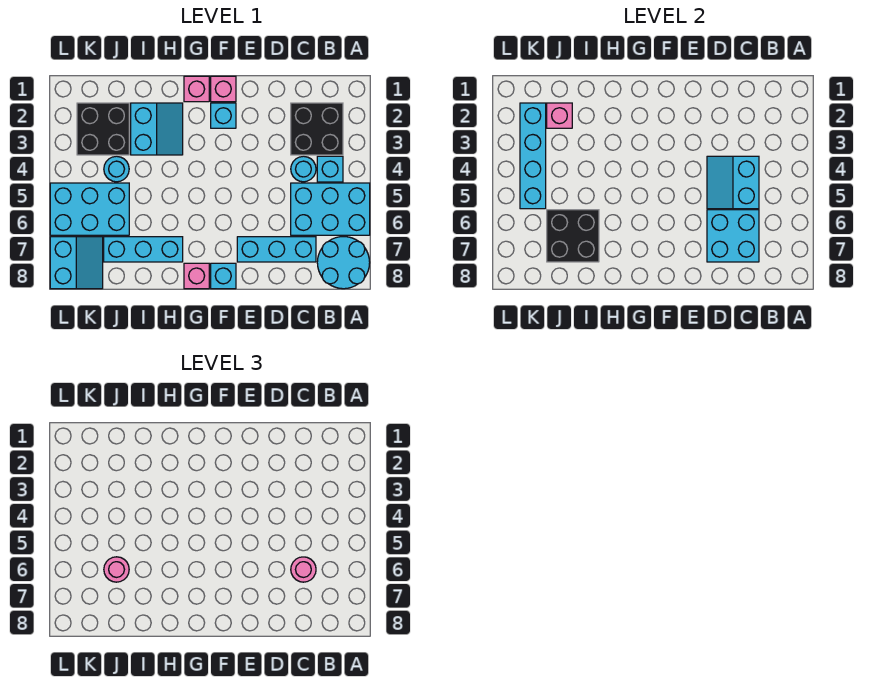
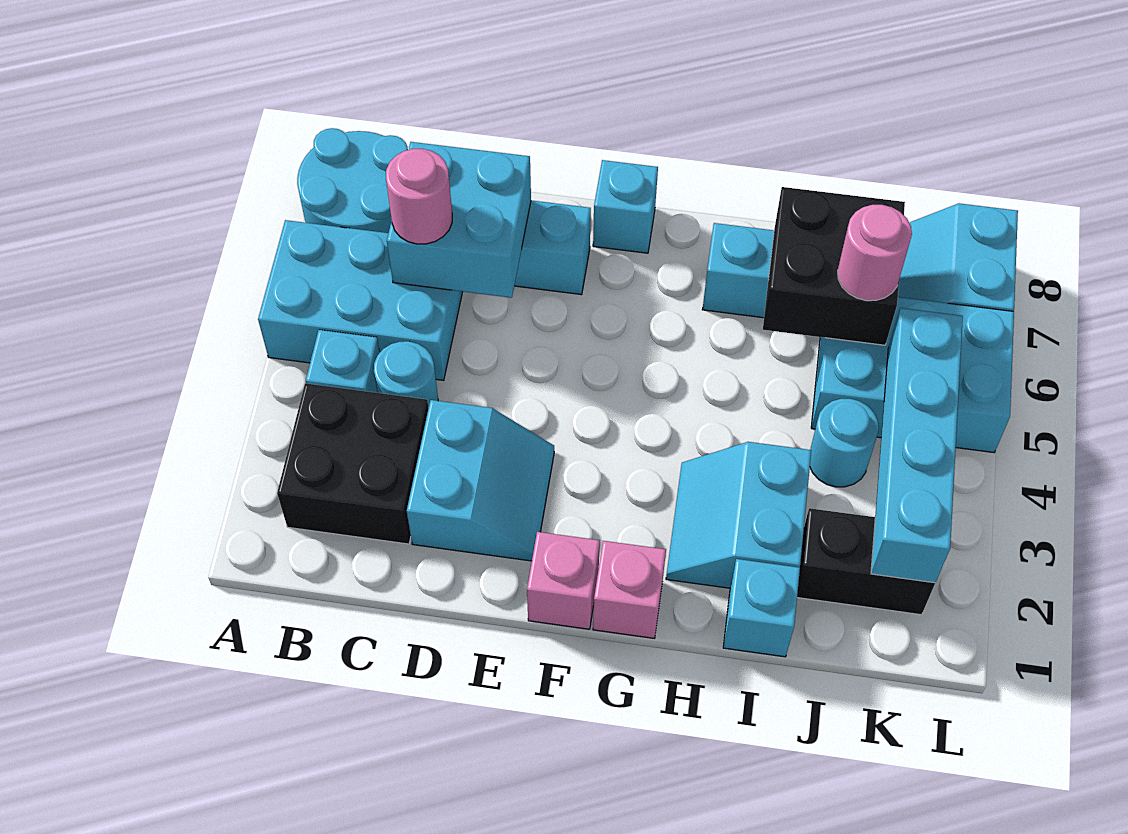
cyan slope C4:D5 level 2 top C -> cyan slope D2:E3 level 1 top D
cyan brick F2 level 1 -> cyan brick I1 level 1
pink brick G8 level 1 -> none
black brick J2:K3 level 1 -> black brick J2:K2 level 1
pink brick J2 level 2 -> none

